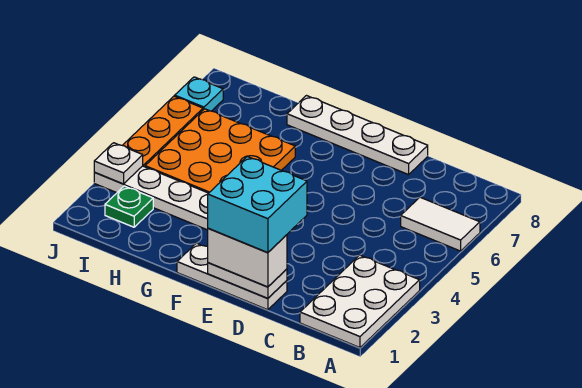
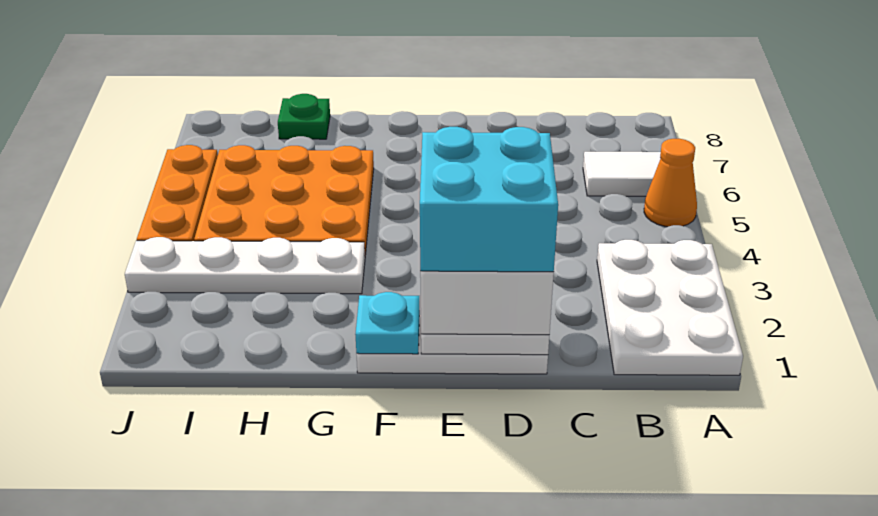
none -> orange cone A5 level 1
white plate D8:G8 level 1 -> none
green plate I2 level 1 -> green plate H8 level 1
white plate J3 level 2 -> none
cyan plate J7 level 1 -> cyan plate F1 level 2

